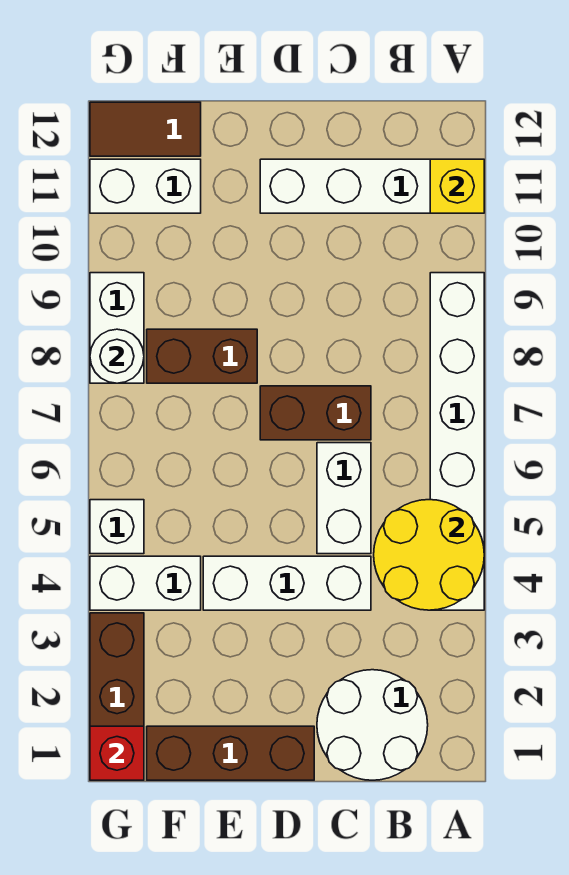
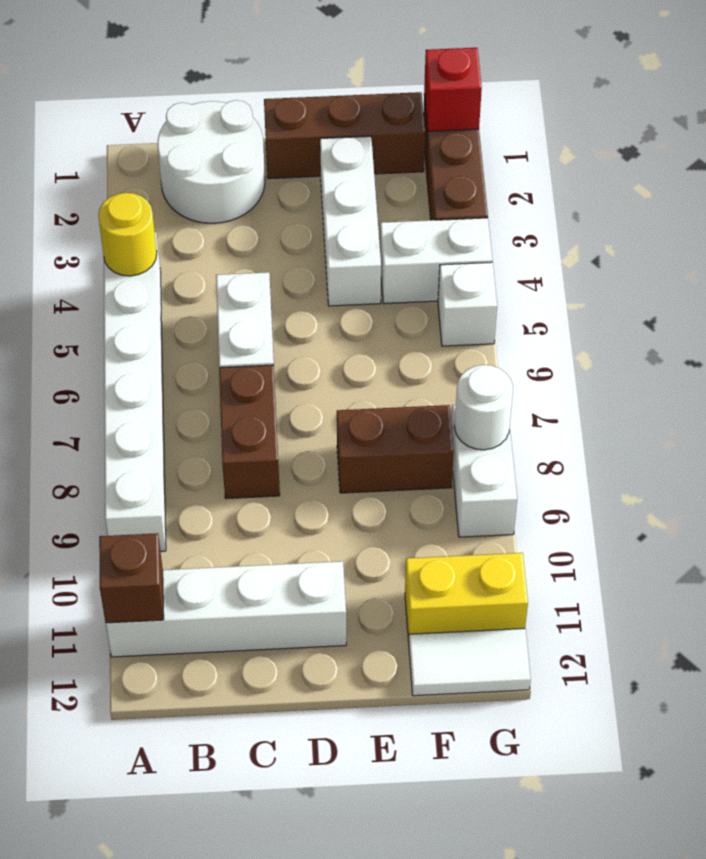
yellow round brick A4:B5 level 2 -> yellow round brick A4 level 2
yellow brick A11 level 2 -> brown brick A11 level 2
white brick C4:E4 level 1 -> white brick E2:E4 level 1
brown brick C7:D7 level 1 -> brown brick C7:C8 level 1
white brick F11:G11 level 1 -> yellow brick F11:G11 level 1
brown tile F12:G12 level 1 -> white tile F12:G12 level 1

